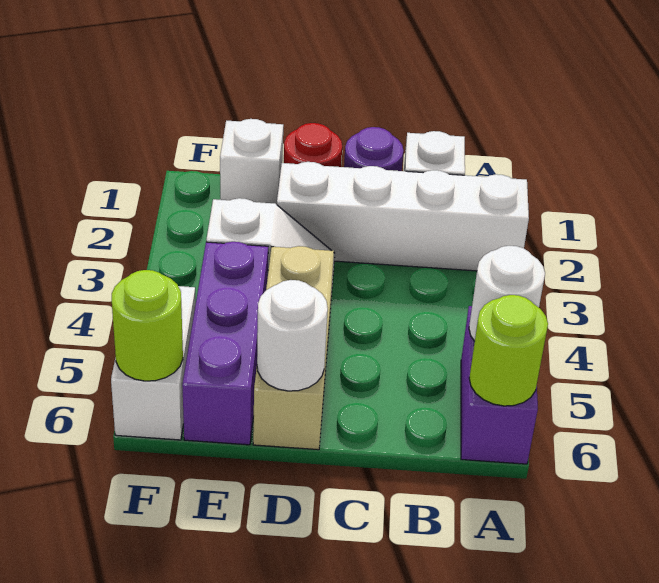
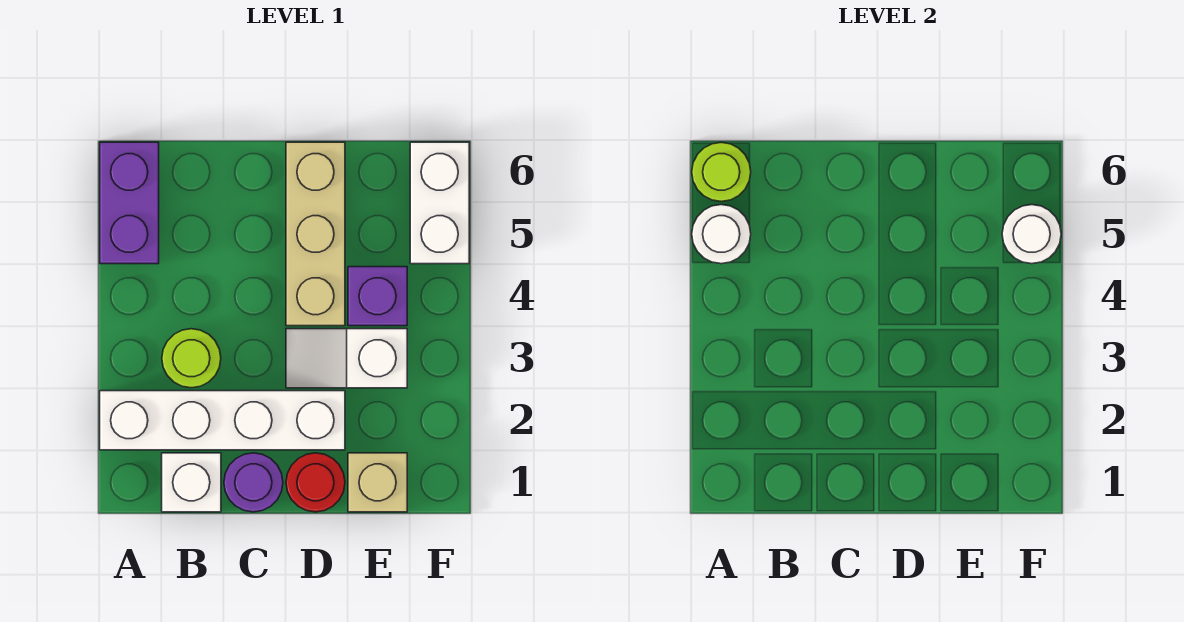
white round brick D6 level 2 -> white round brick F5 level 2
white brick E1 level 1 -> tan brick E1 level 1
purple brick E4:E6 level 1 -> purple brick E4 level 1
lime round brick F6 level 2 -> lime round brick B3 level 1

